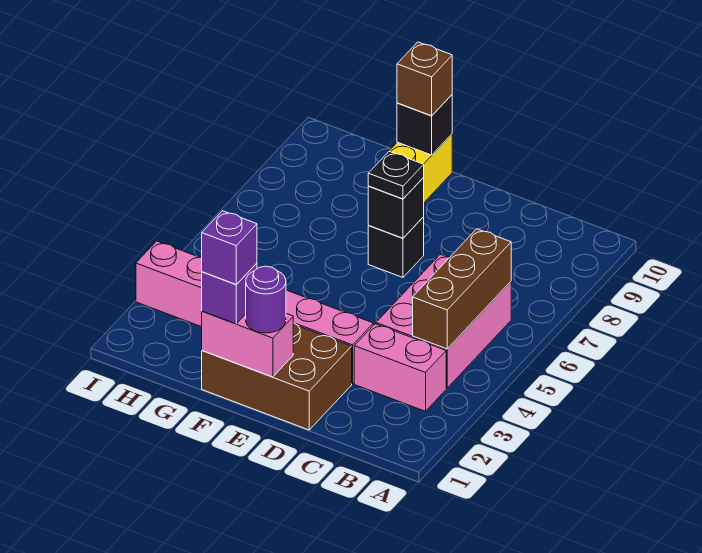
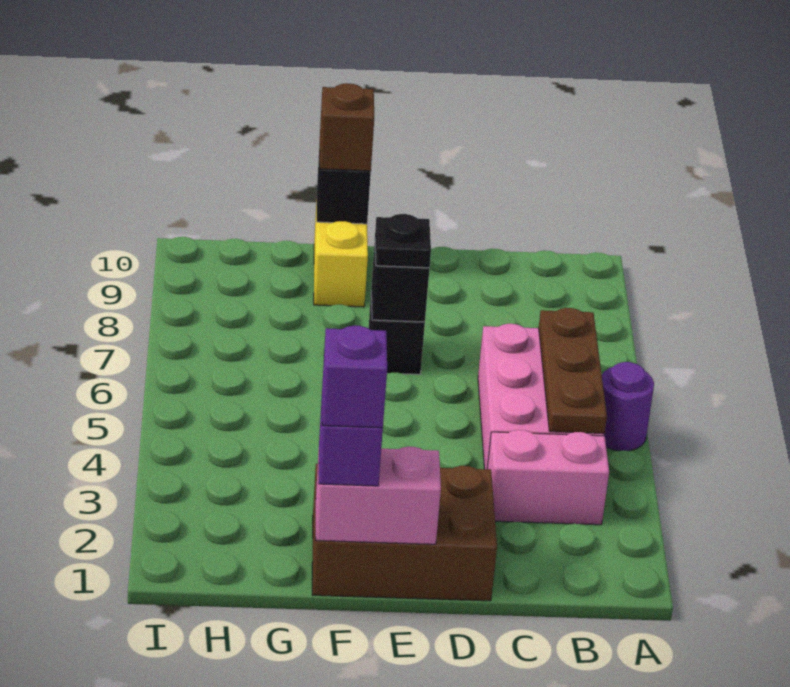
brown brick B4:B6 level 2 -> brown plate B4:B6 level 2
pink brick D3:I3 level 1 -> none
purple round brick E1 level 3 -> purple round brick A5 level 1

